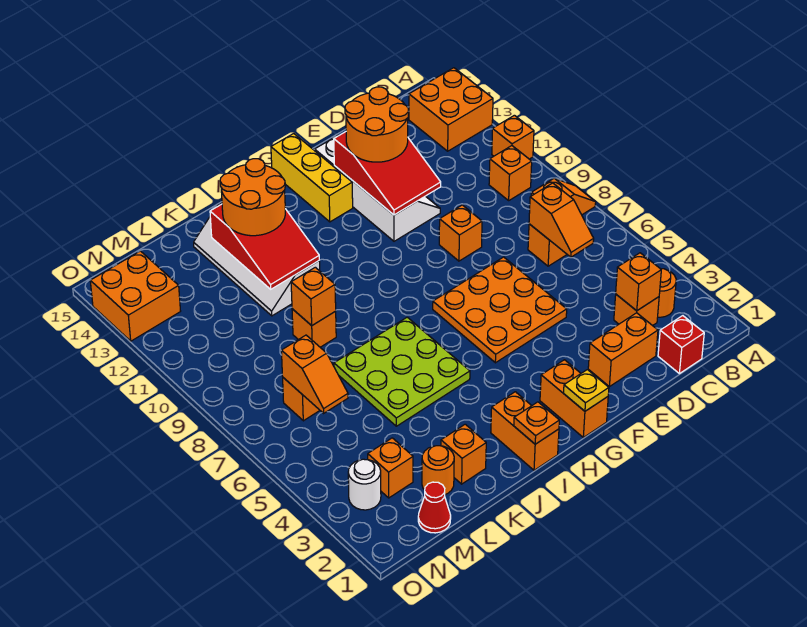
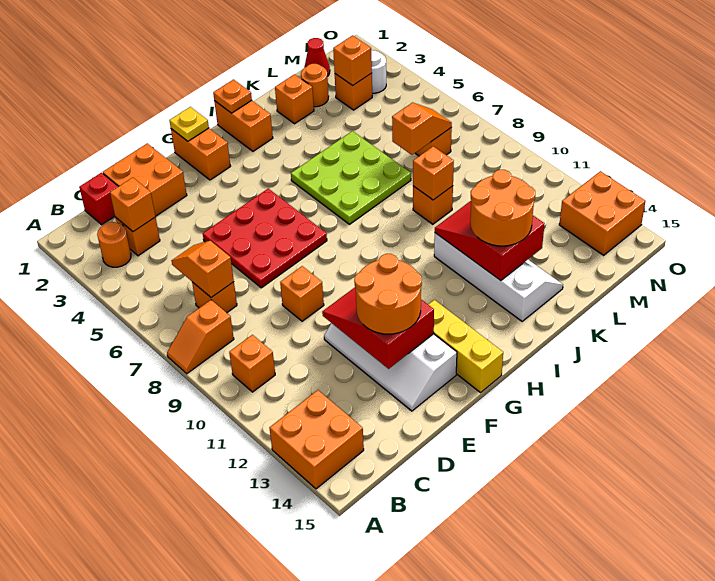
orange brick A11 level 1 -> orange brick M3 level 2
orange brick D2:E2 level 1 -> orange brick D1:E2 level 1
orange plate E5:G7 level 1 -> red plate E5:G7 level 1
orange slope M6:M7 level 2 top 7 -> orange slope L7:M7 level 2 top L

